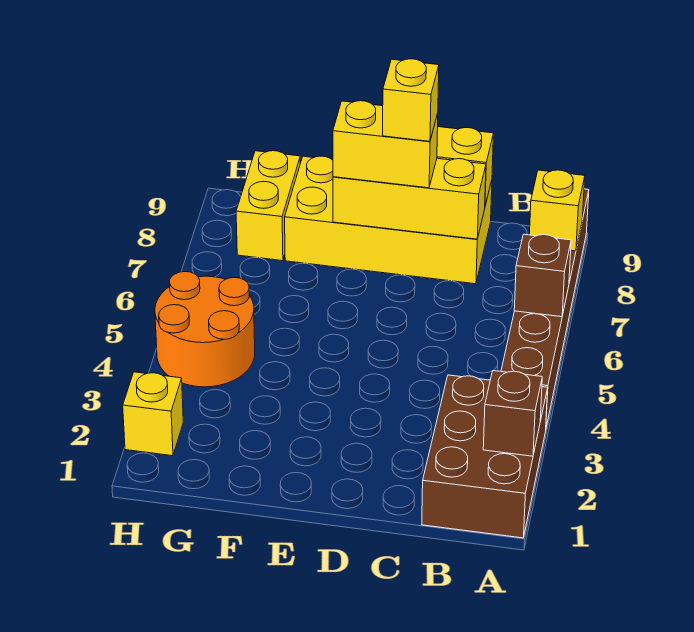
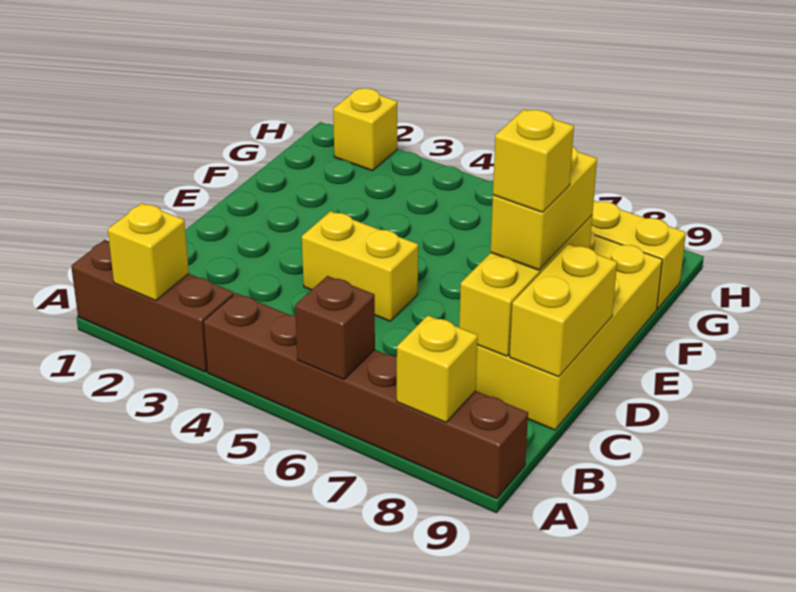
brown brick A1:B3 level 1 -> brown brick A1:A3 level 1
brown brick A2 level 2 -> yellow brick A2 level 2
none -> yellow brick D4:D5 level 1
orange round brick G4:H5 level 1 -> none

